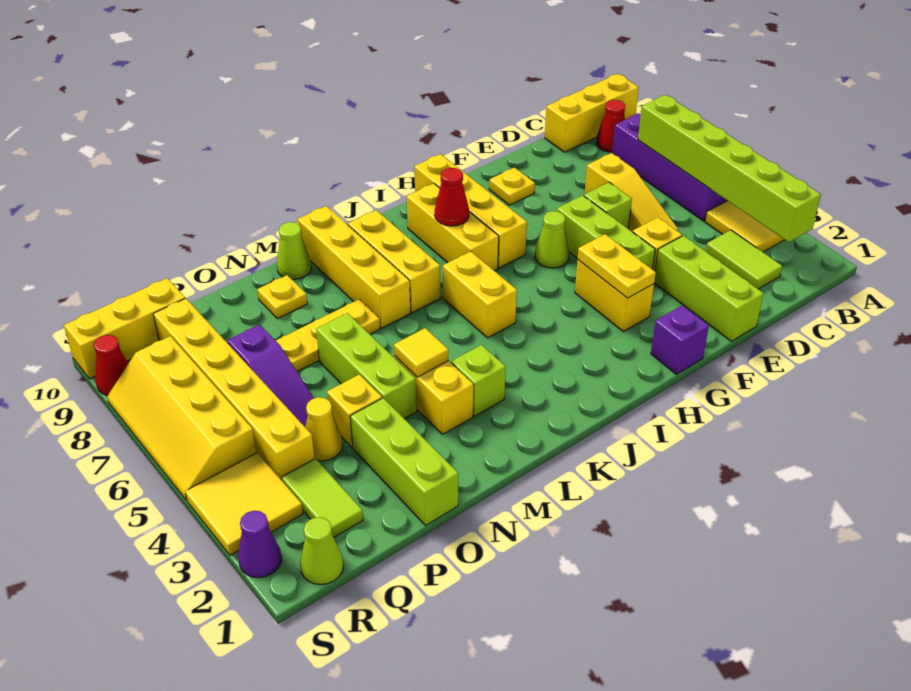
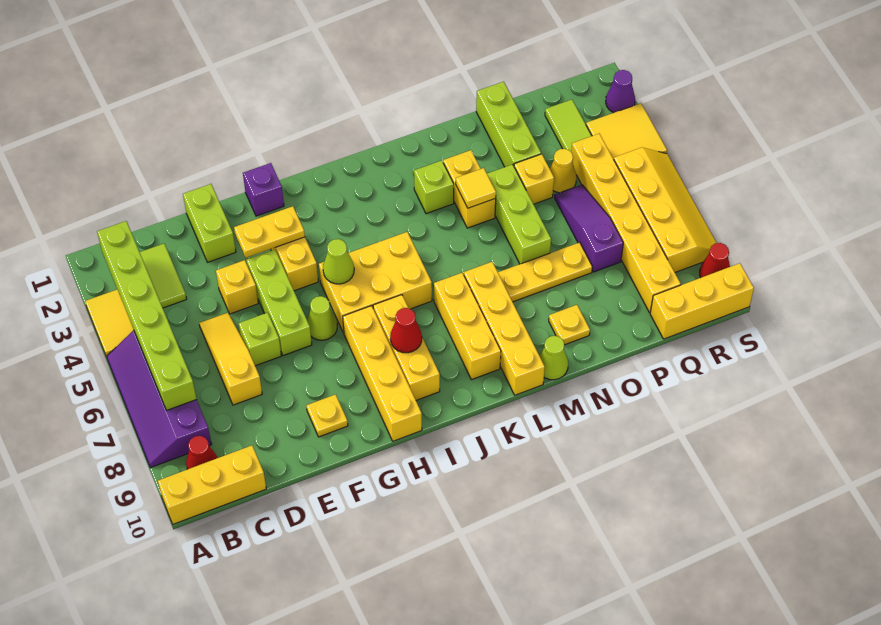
lime brick E1:E3 level 1 -> lime brick E1:E2 level 1
yellow plate G3:G4 level 2 -> yellow plate F3:G3 level 2
yellow brick J5:J6 level 1 -> yellow brick H5:J6 level 1
lime cone R1 level 1 -> lime cone H5 level 2

